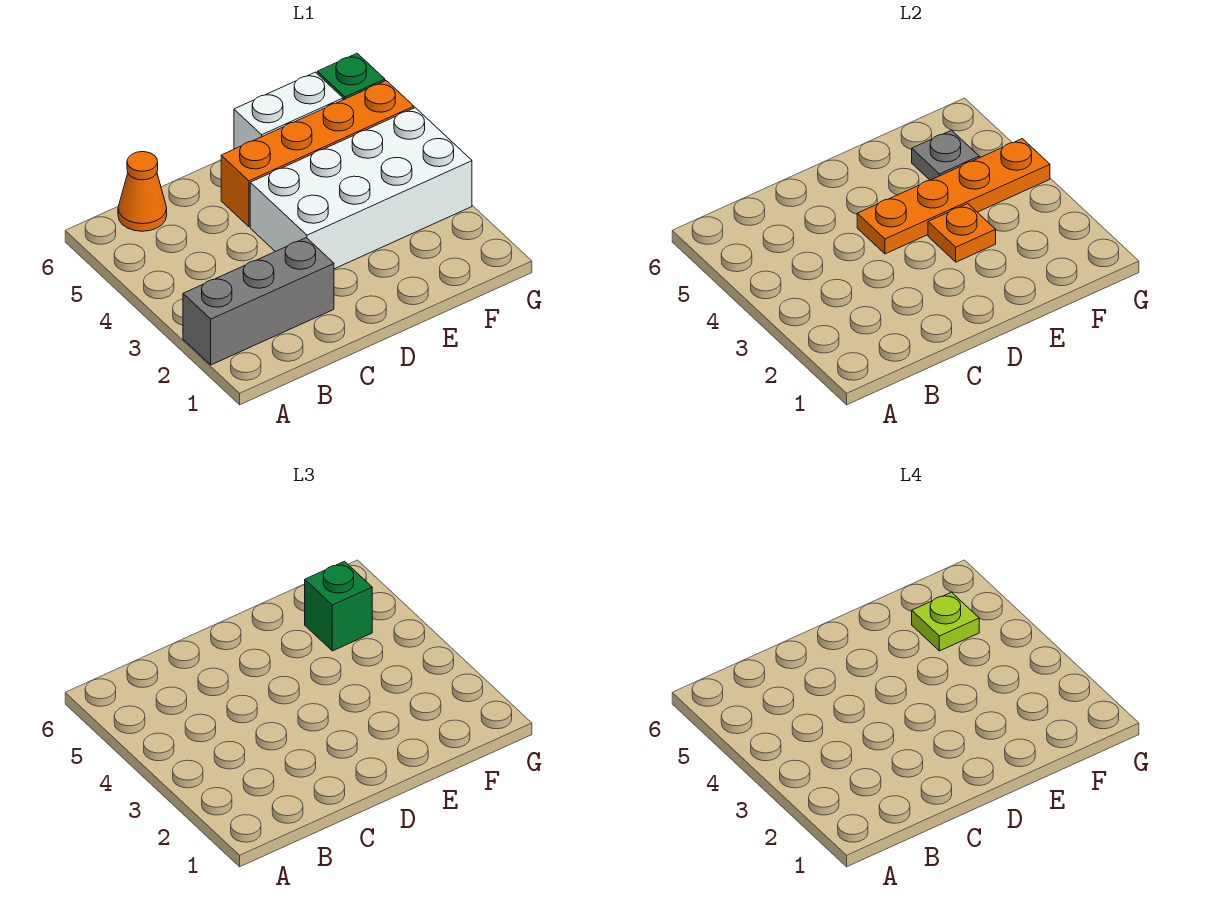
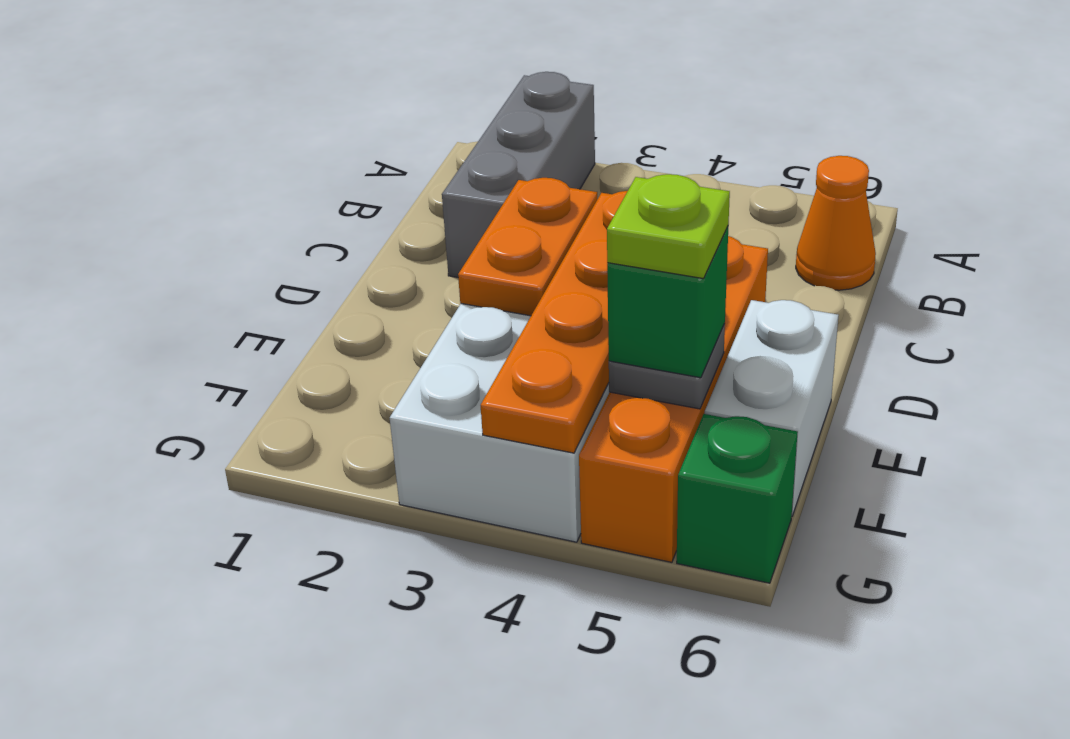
orange plate E3 level 2 -> orange plate D3:E3 level 2

